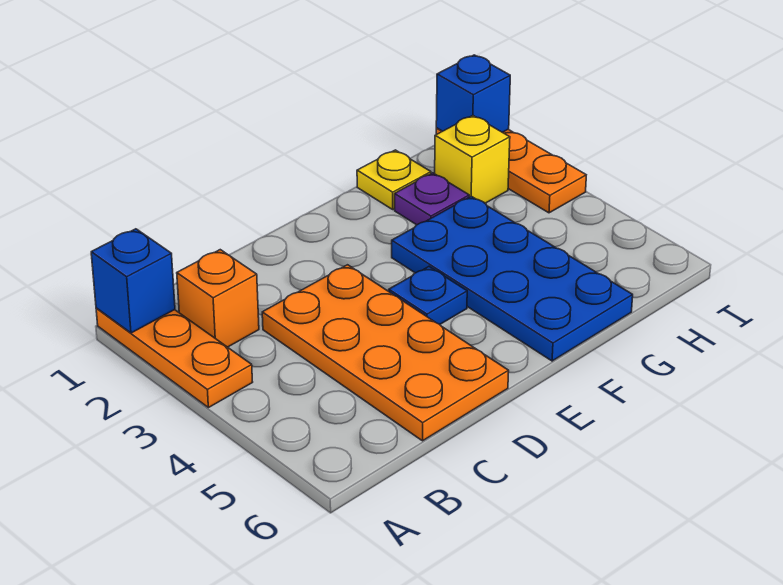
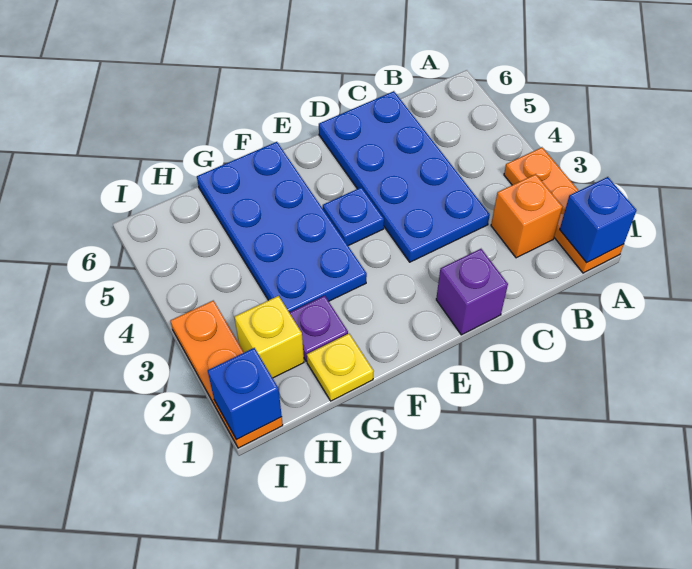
orange plate C3:D6 level 1 -> blue plate C3:D6 level 1
none -> purple brick D1 level 1

